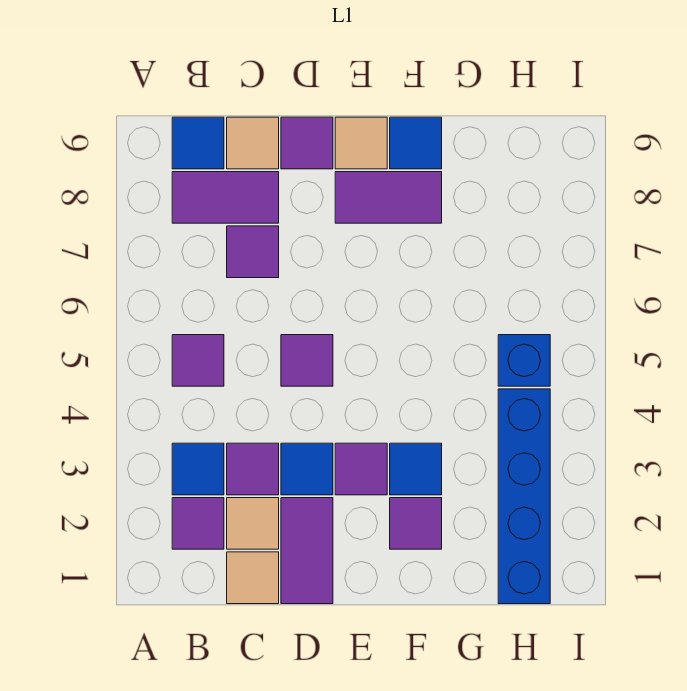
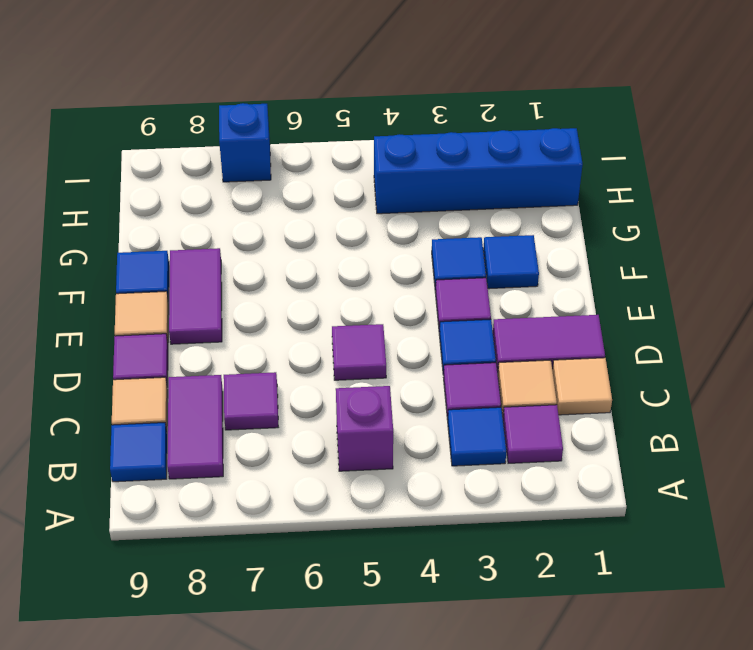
purple tile B5 level 1 -> purple brick B5 level 1
purple tile F2 level 1 -> blue tile F2 level 1
blue brick H5 level 1 -> blue brick I7 level 1

